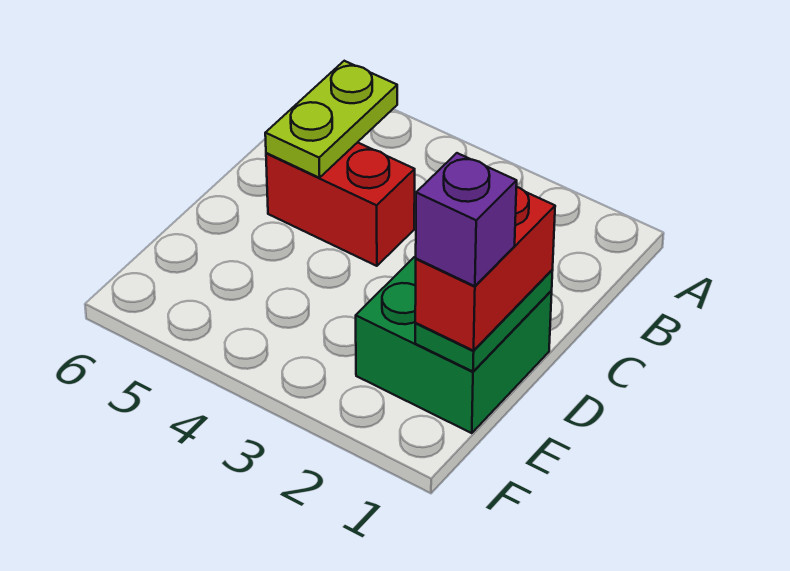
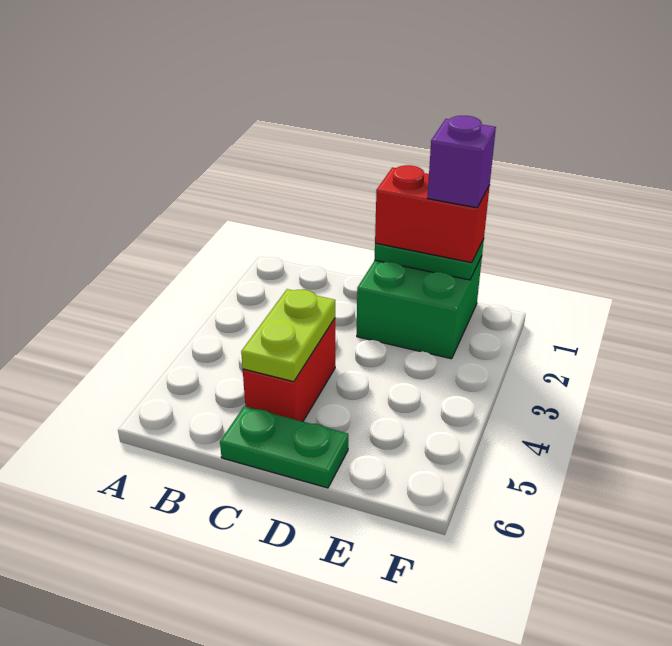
lime plate B5:C5 level 2 -> lime plate C4:C5 level 2
none -> green plate C6:D6 level 1

